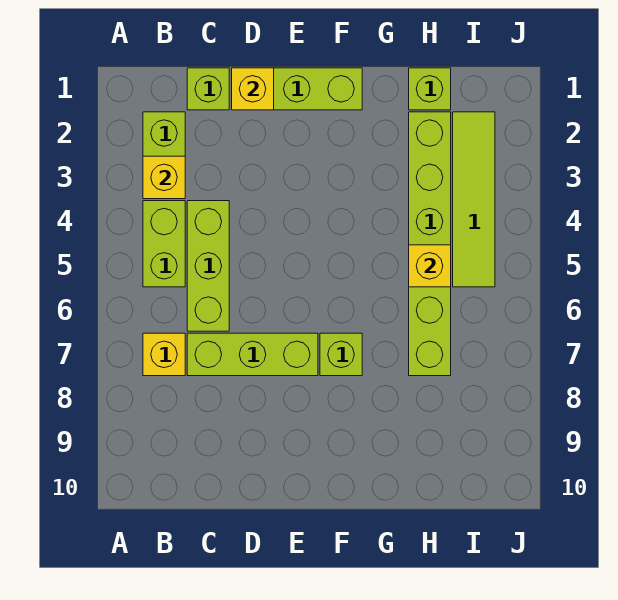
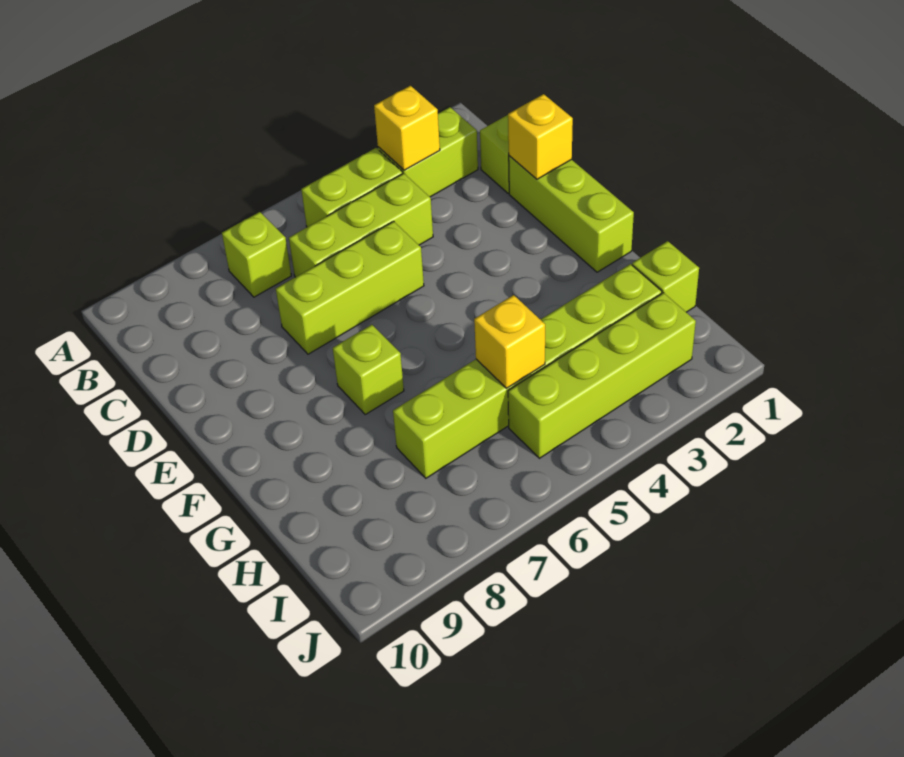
yellow brick B7 level 1 -> lime brick B7 level 1
lime brick C7:E7 level 1 -> lime brick D5:D7 level 1
lime tile I2:I5 level 1 -> lime brick I2:I5 level 1

